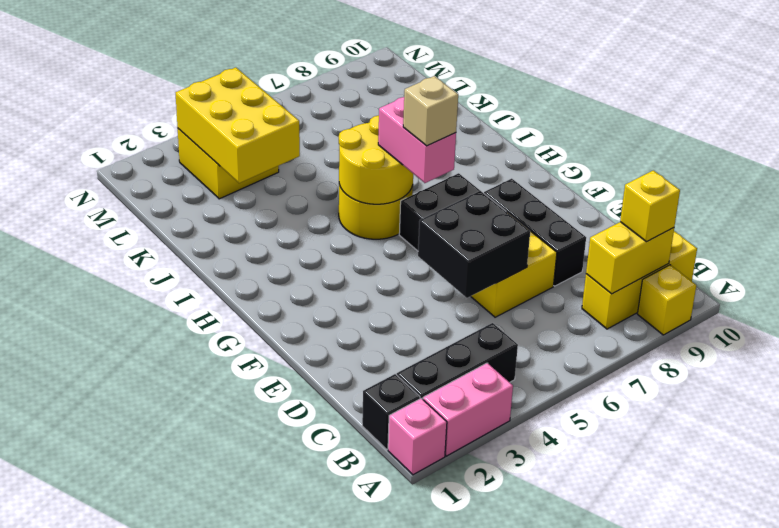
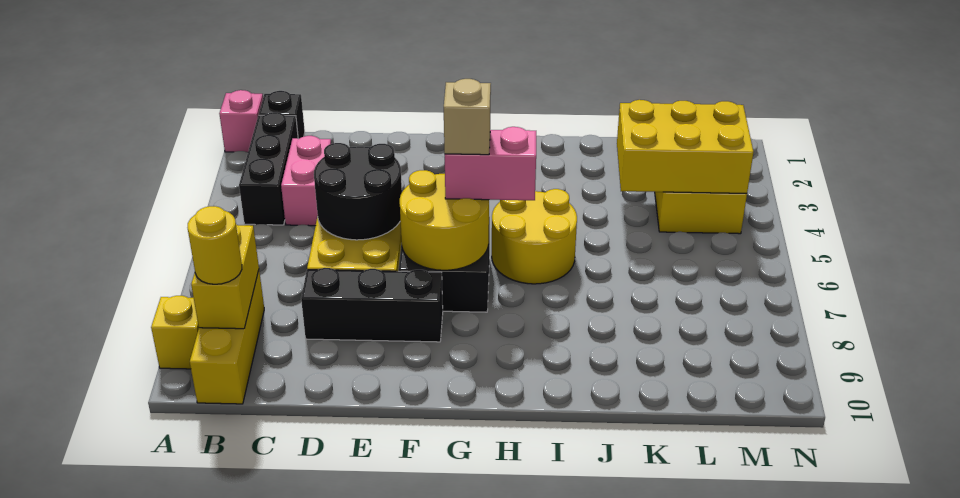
pink brick A2:A3 level 1 -> pink brick C3:C4 level 1
yellow brick B9 level 3 -> yellow round brick B9 level 3
black brick D5:E6 level 2 -> black round brick D5:E6 level 2
yellow round brick H5:I6 level 2 -> yellow round brick F6:G7 level 2

